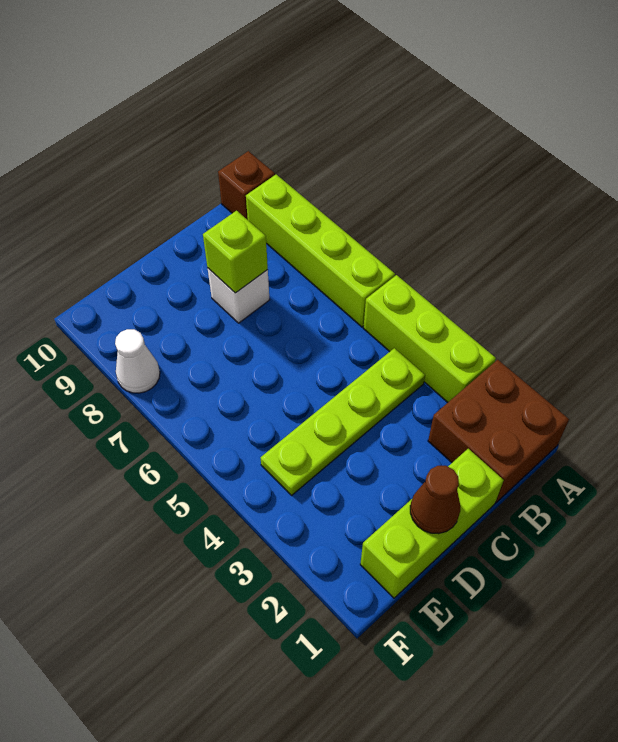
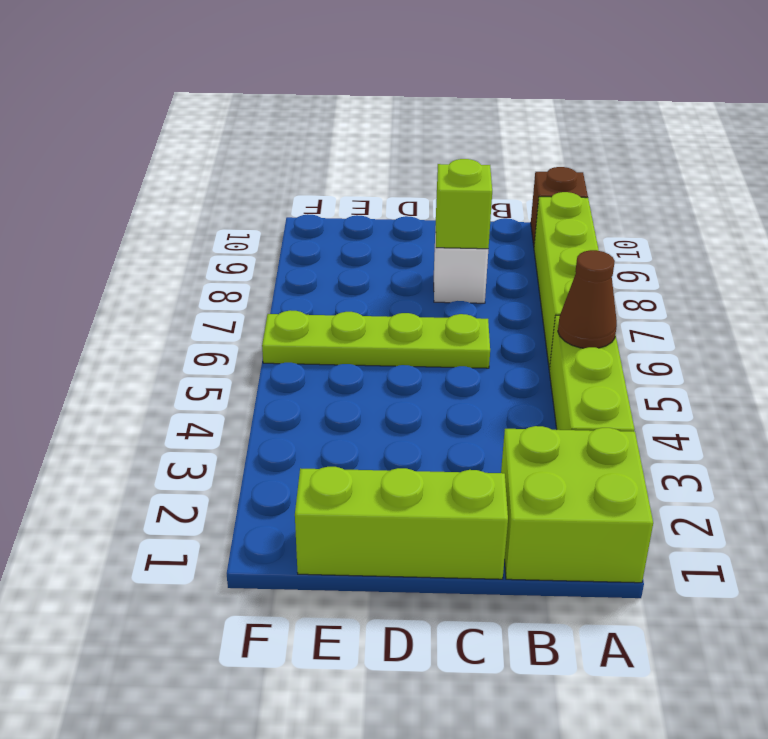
brown brick A1:B2 level 1 -> lime brick A1:B2 level 1
lime plate B4:E4 level 1 -> lime plate C6:F6 level 1
brown cone D1 level 2 -> brown cone A5 level 2
white cone F8 level 1 -> none

